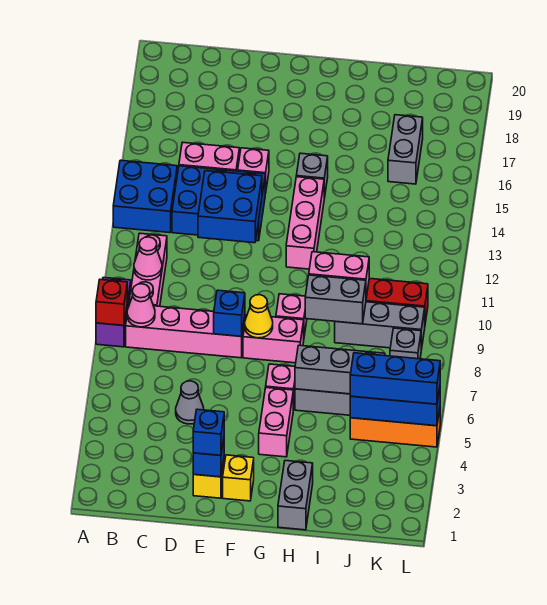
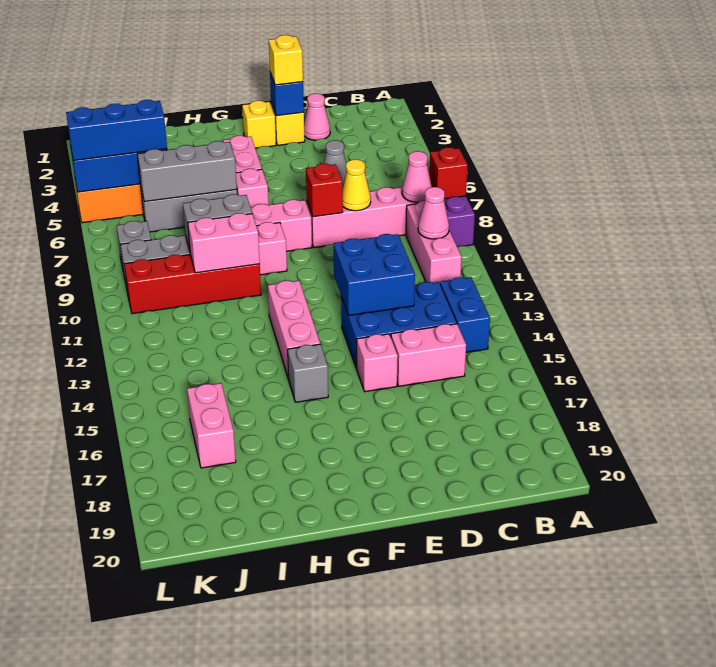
blue brick A13:B14 level 1 -> blue brick B13:B14 level 1
none -> pink cone D2 level 1
blue brick E2 level 3 -> yellow brick E2 level 3
blue brick E8 level 2 -> red brick E8 level 2
yellow cone F8 level 2 -> yellow cone D8 level 2
grey brick H1:H2 level 1 -> none
grey brick J16:J17 level 1 -> pink brick J16:J17 level 1

